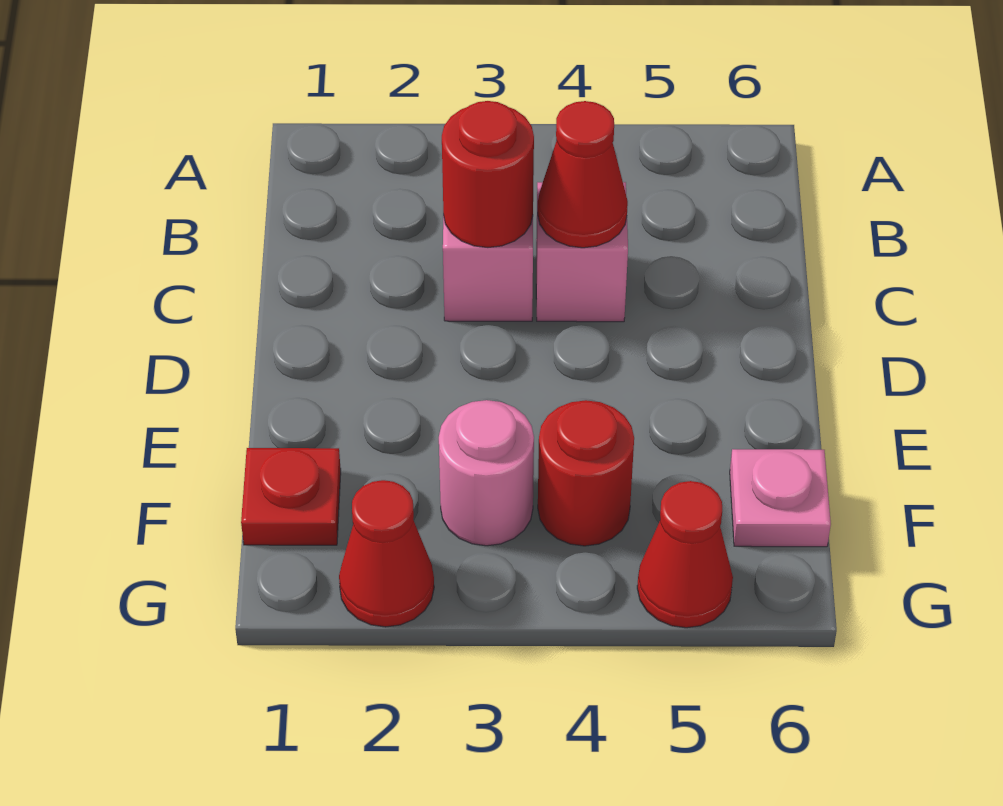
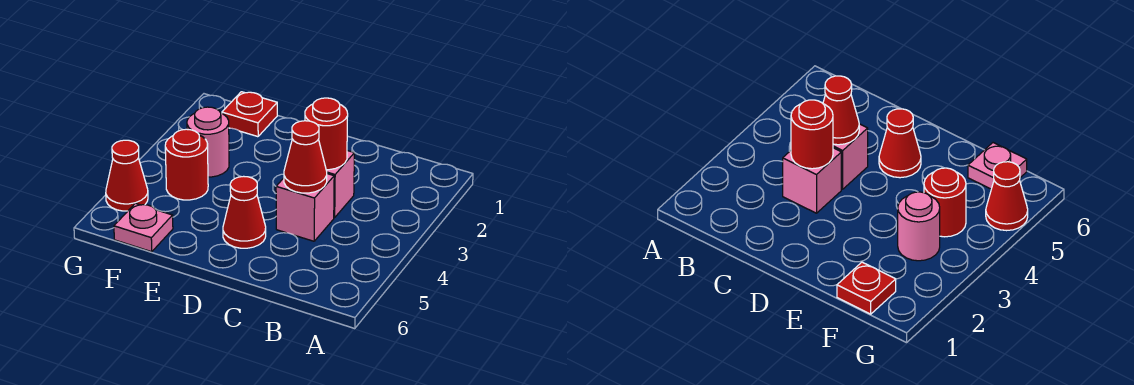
red cone G2 level 1 -> red cone D5 level 1

